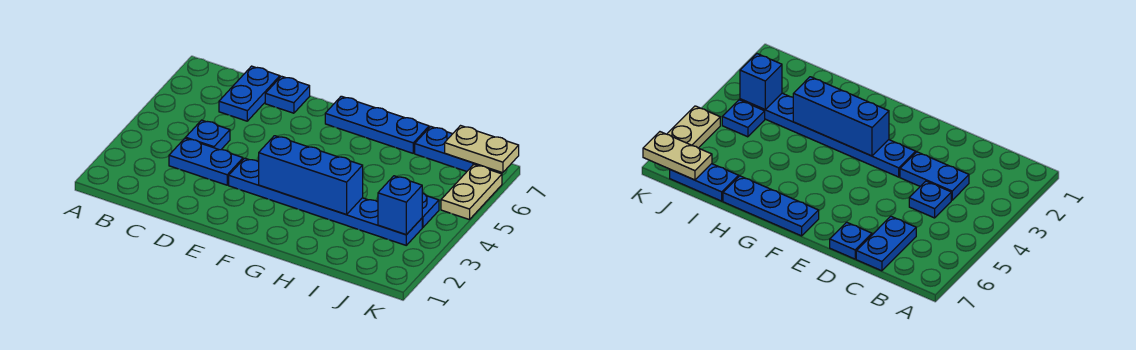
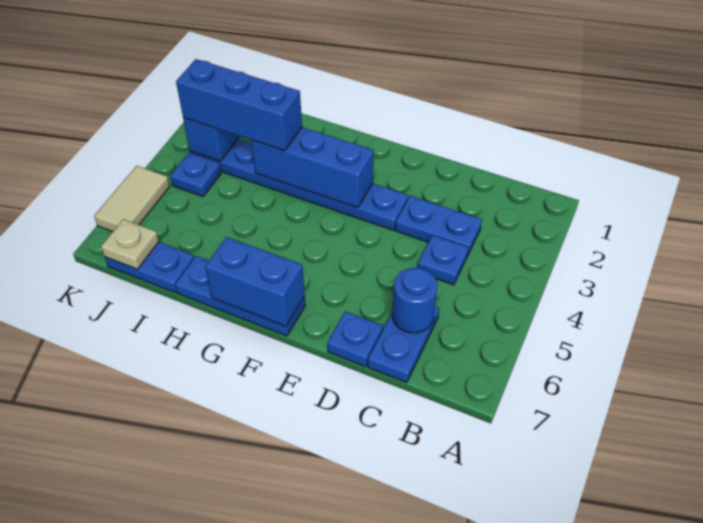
none -> blue round brick C6 level 2
none -> blue brick F7:G7 level 2
none -> blue brick H3:J3 level 3
tan plate J7:K7 level 2 -> tan plate J7 level 2
tan plate K5:K6 level 1 -> tan tile K5:K6 level 1

